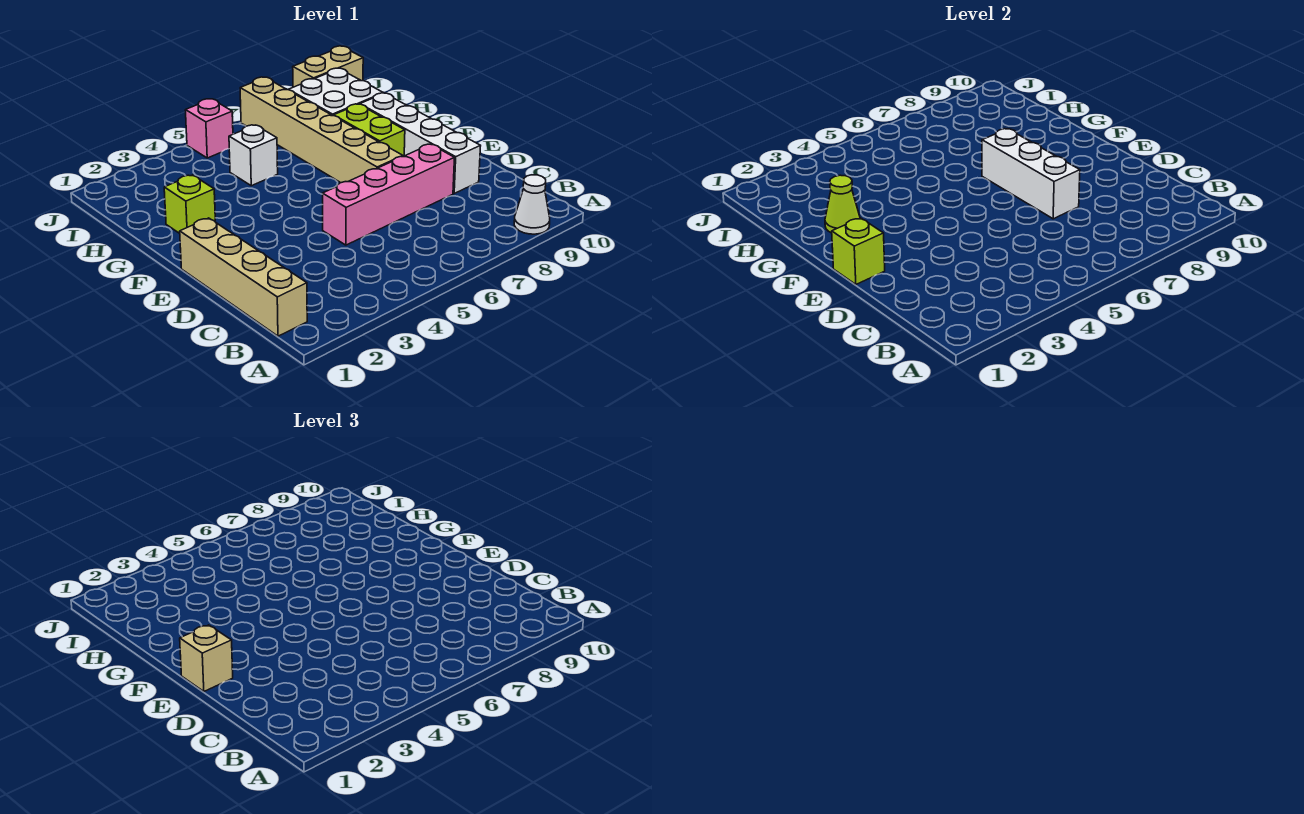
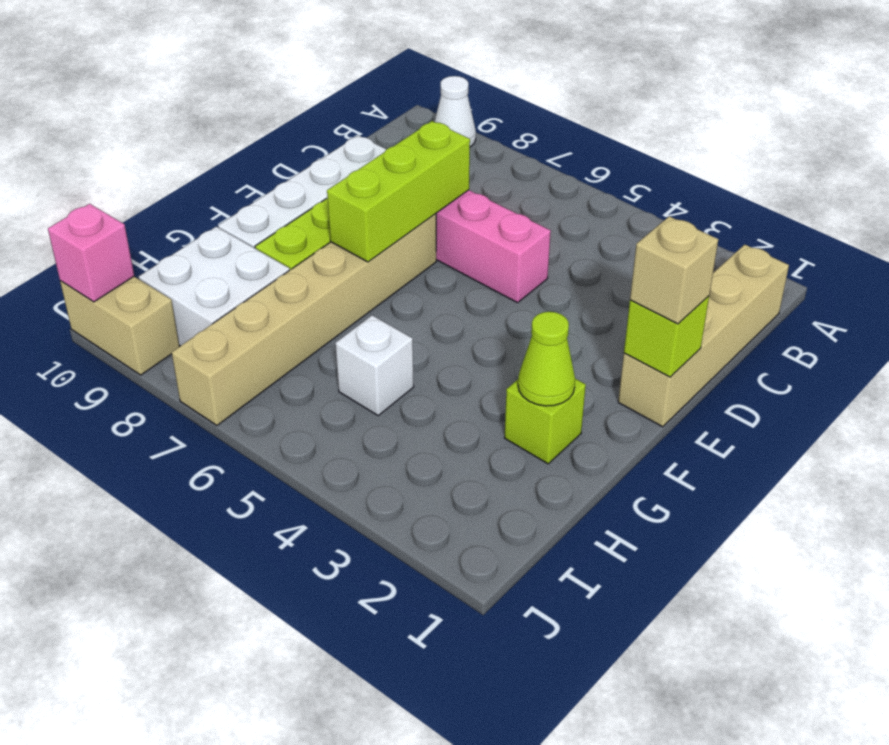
white brick D7:F7 level 2 -> lime brick D7:F7 level 2
pink brick J5 level 1 -> pink brick J10 level 2

